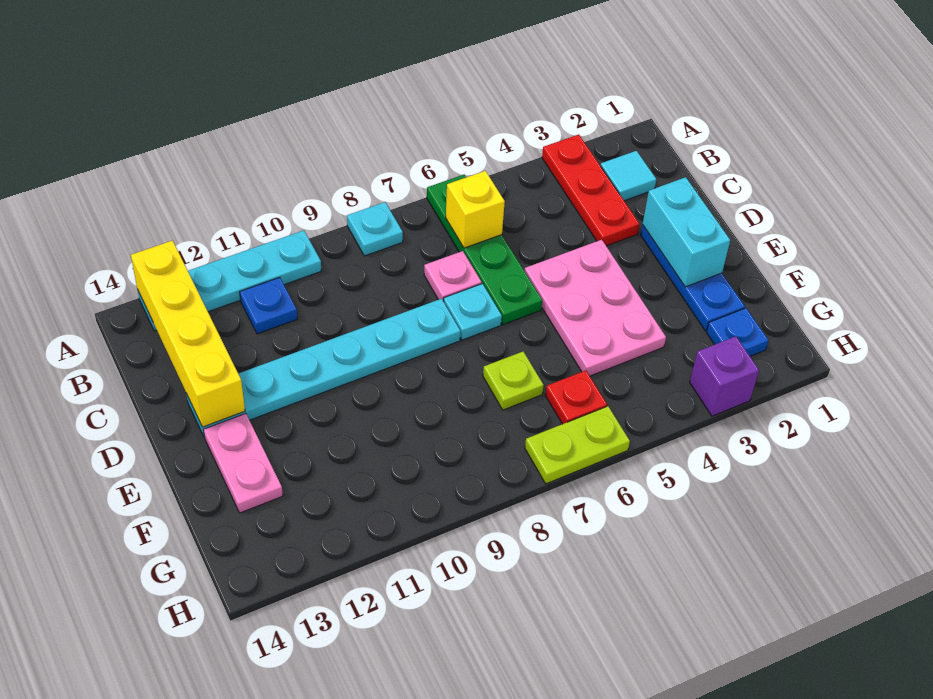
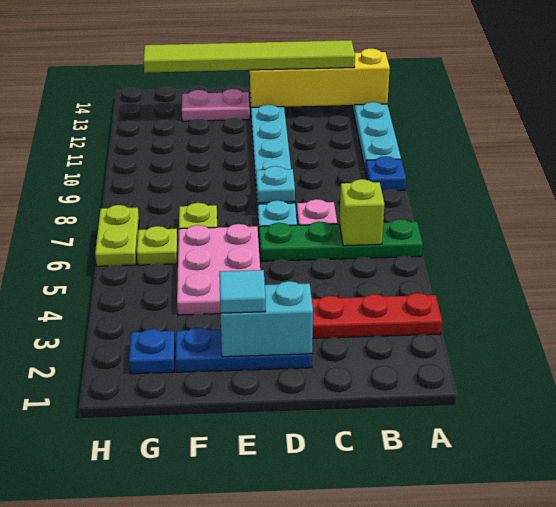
cyan plate A8 level 1 -> cyan plate D8 level 2
cyan tile B2 level 1 -> cyan tile E2 level 3
yellow brick B6 level 2 -> lime brick B6 level 2
blue plate B11 level 1 -> blue plate A9 level 1
none -> lime tile B13:G13 level 3
pink plate D4:F5 level 1 -> pink plate E4:F6 level 1
red plate G6 level 1 -> lime plate G6 level 1
purple brick H3 level 1 -> none

